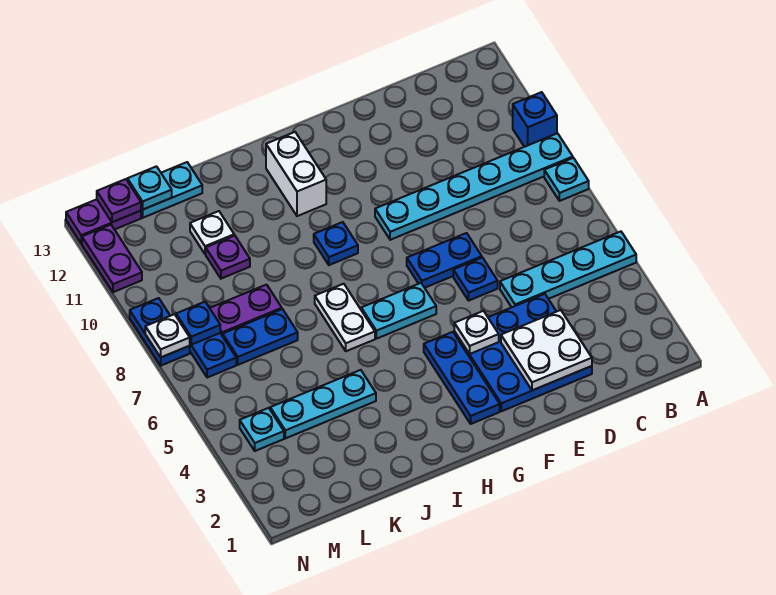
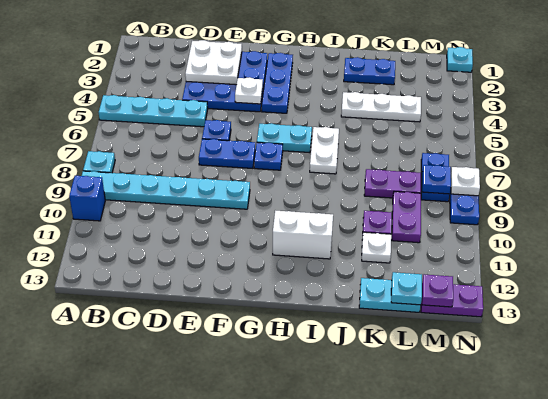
blue plate H9 level 1 -> blue plate G7 level 1
white brick H11:H12 level 1 -> white brick H11:I11 level 1
cyan plate J4:L4 level 1 -> white plate J4:L4 level 1
blue plate K7:L7 level 1 -> blue plate J2:K2 level 1
cyan plate M4 level 1 -> cyan plate N1 level 1
purple plate N11:N12 level 1 -> purple plate L9:L10 level 1

